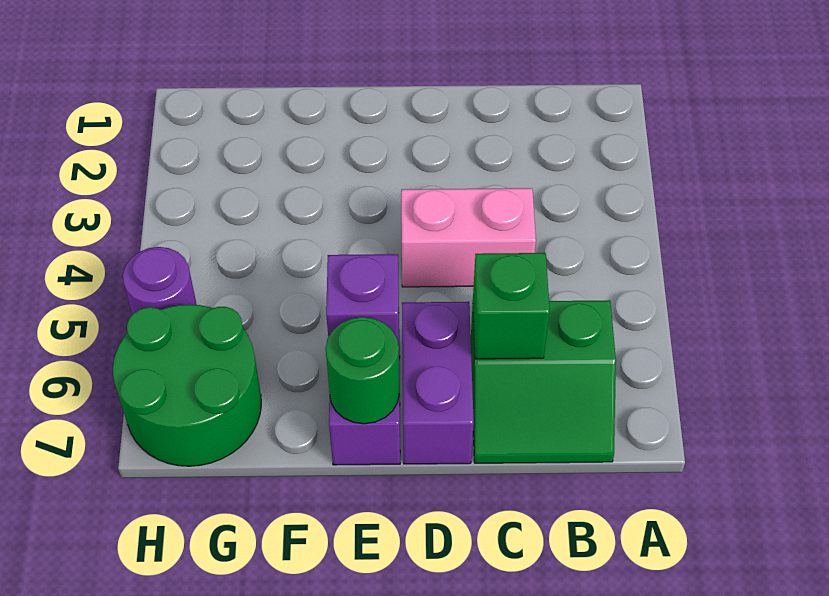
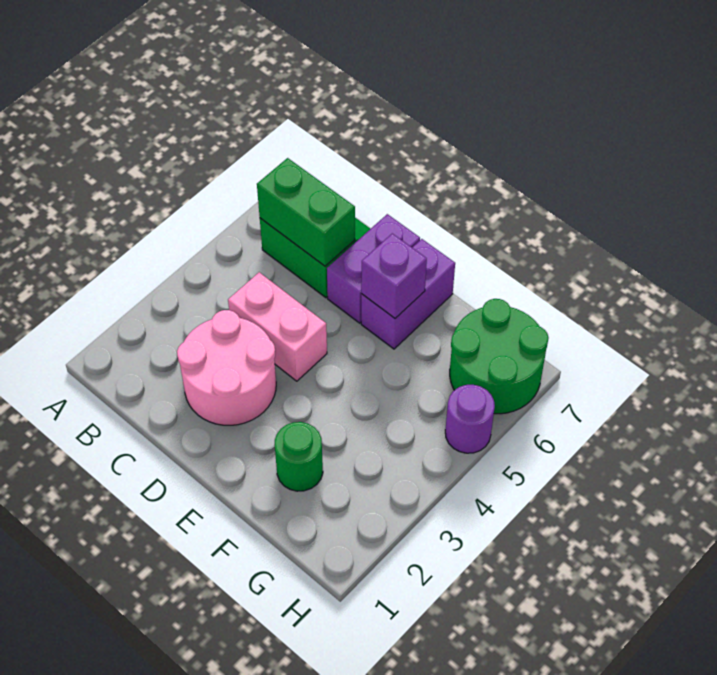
none -> pink round brick C2:D3 level 1
green brick C6 level 2 -> green brick B6:C6 level 2
green round brick E7 level 2 -> green round brick F2 level 1

